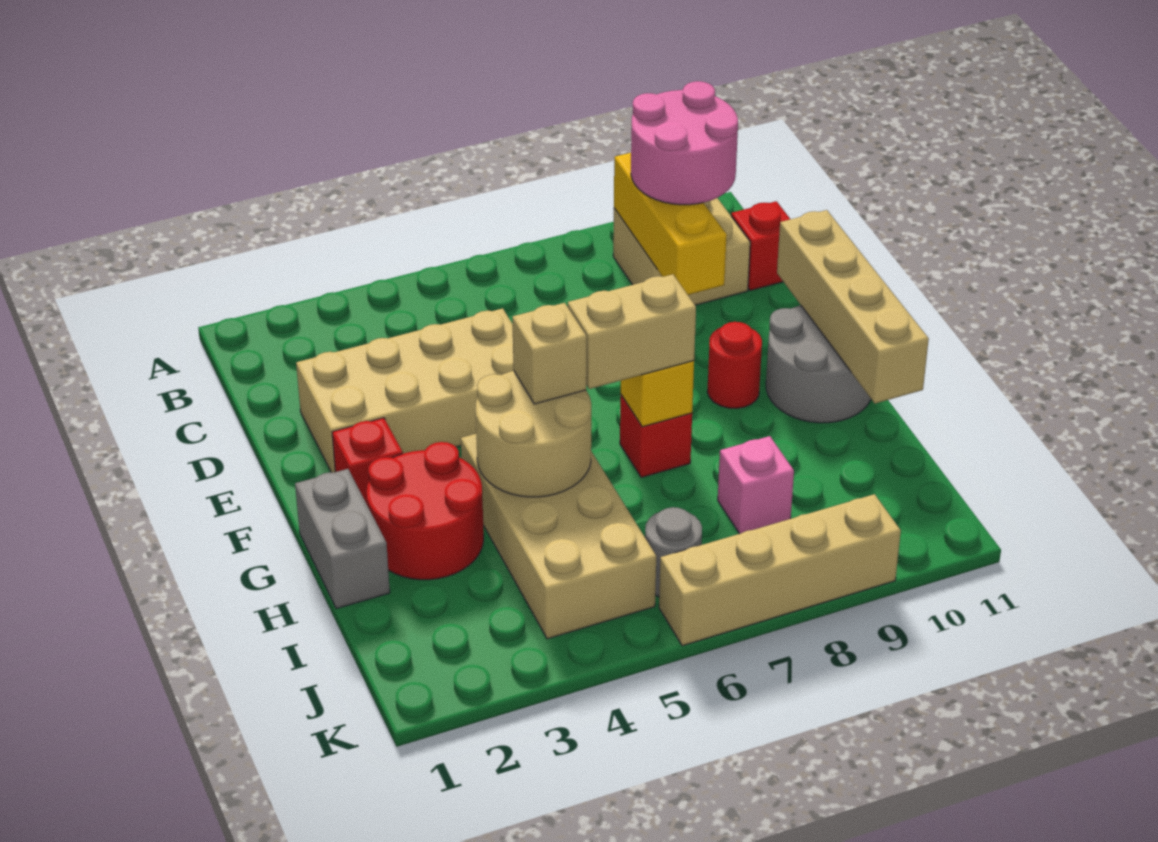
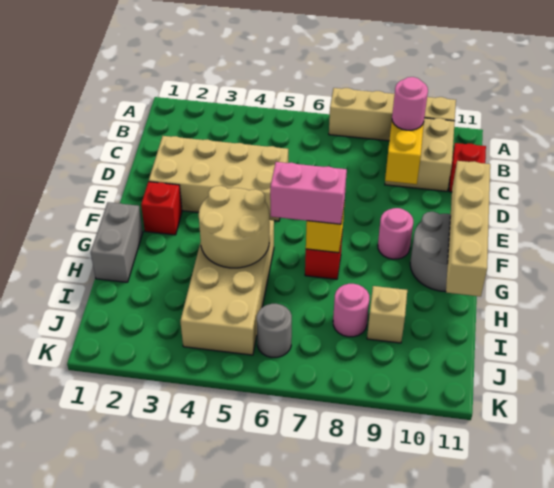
pink round brick B9:C10 level 3 -> pink round brick C9 level 3
red round brick F9 level 1 -> pink round brick F9 level 1
red round brick G2:H3 level 1 -> none
tan brick G5 level 3 -> tan brick I9 level 1
tan brick G6:G7 level 3 -> pink brick G6:G7 level 3
pink brick I8 level 1 -> pink round brick I8 level 1
tan brick K6:K9 level 1 -> tan brick A7:A10 level 1

